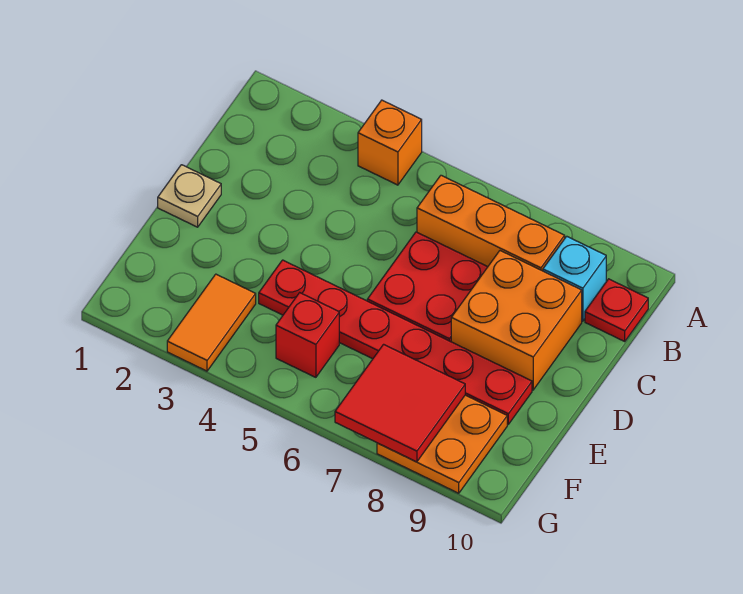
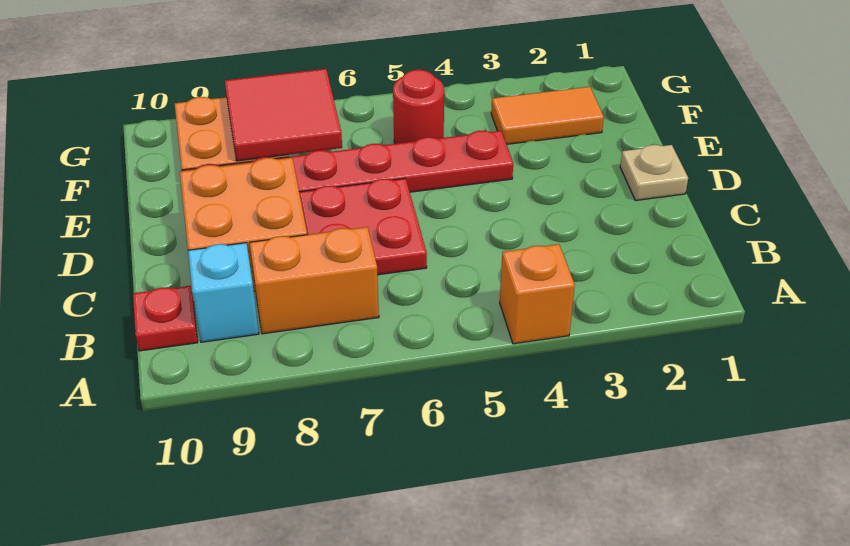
orange brick B6:B8 level 1 -> orange brick B7:B8 level 1
orange tile F3:G3 level 1 -> orange tile F2:F3 level 1
red brick F5 level 1 -> red round brick F5 level 1

